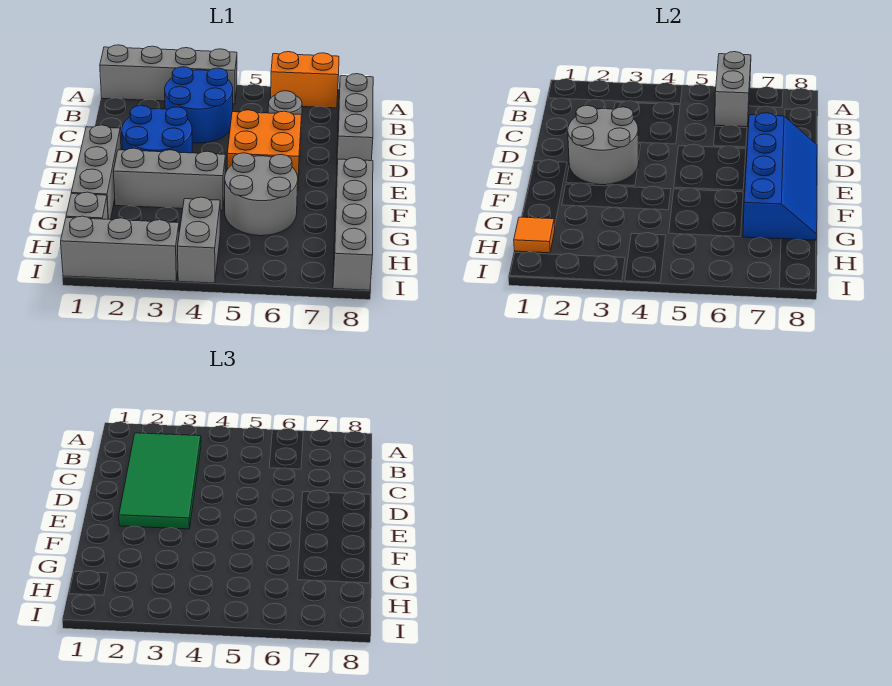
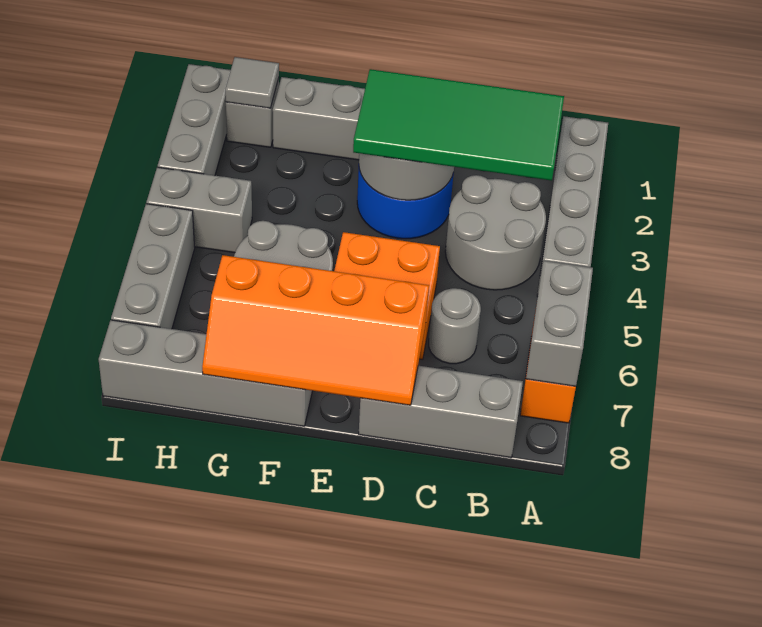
grey brick A6:B6 level 2 -> grey brick A6:A7 level 2
blue round brick B3:C4 level 1 -> grey round brick B3:C4 level 1
blue slope D7:G8 level 2 top 7 -> orange slope D7:G8 level 2 top 7
grey brick F2:F4 level 1 -> grey brick I5:I7 level 1
orange tile H1 level 2 -> grey tile H1 level 2

